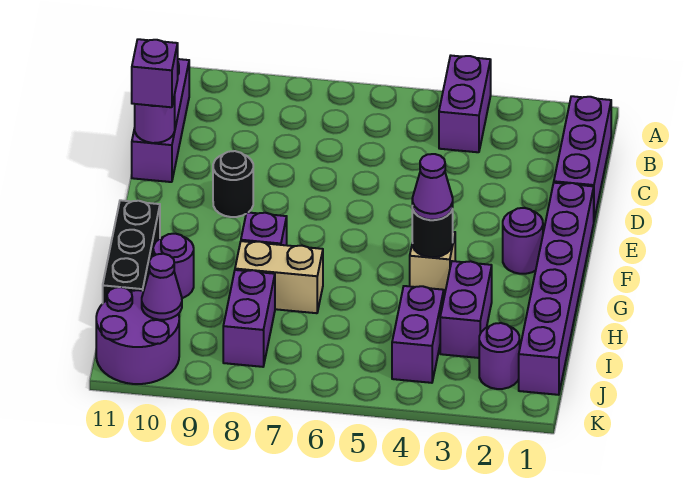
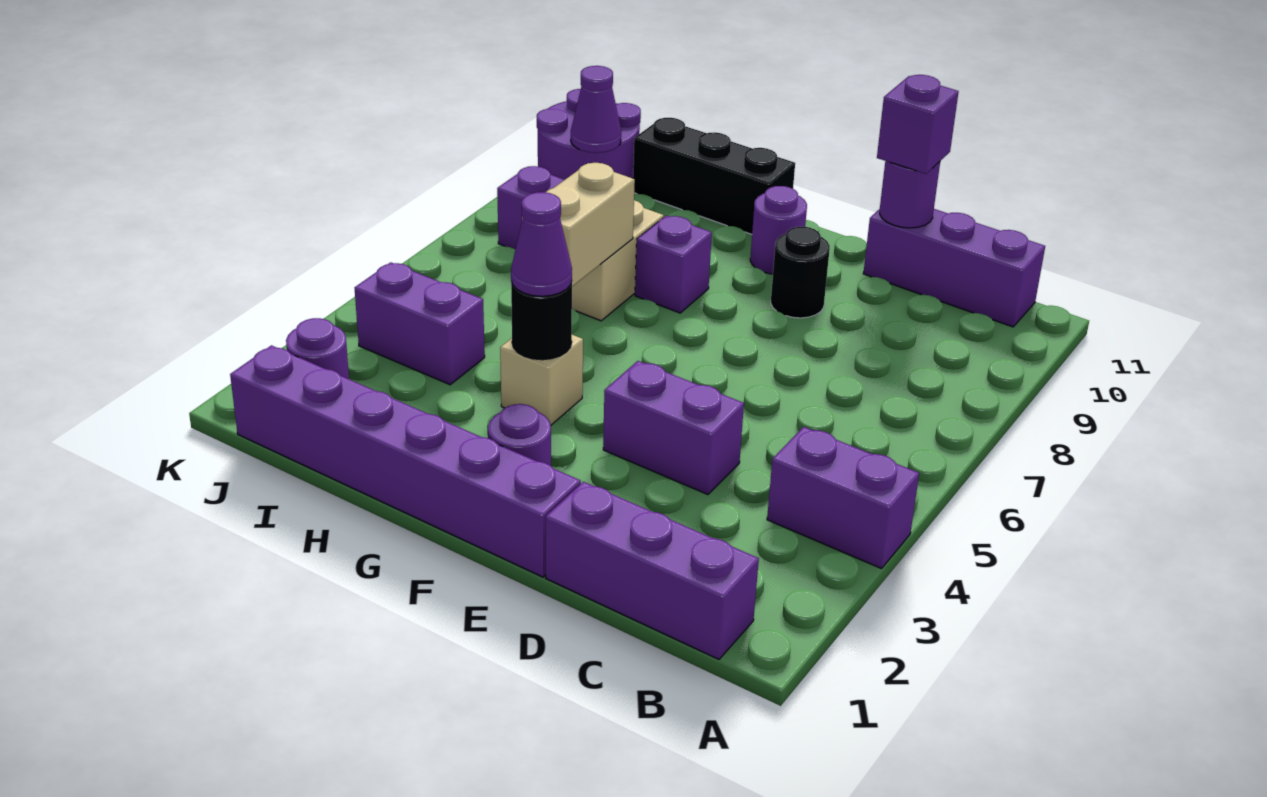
purple brick H3:I3 level 1 -> purple brick D4:E4 level 1
none -> tan brick H6:H7 level 2
purple round brick H10 level 1 -> purple round brick F10 level 1

